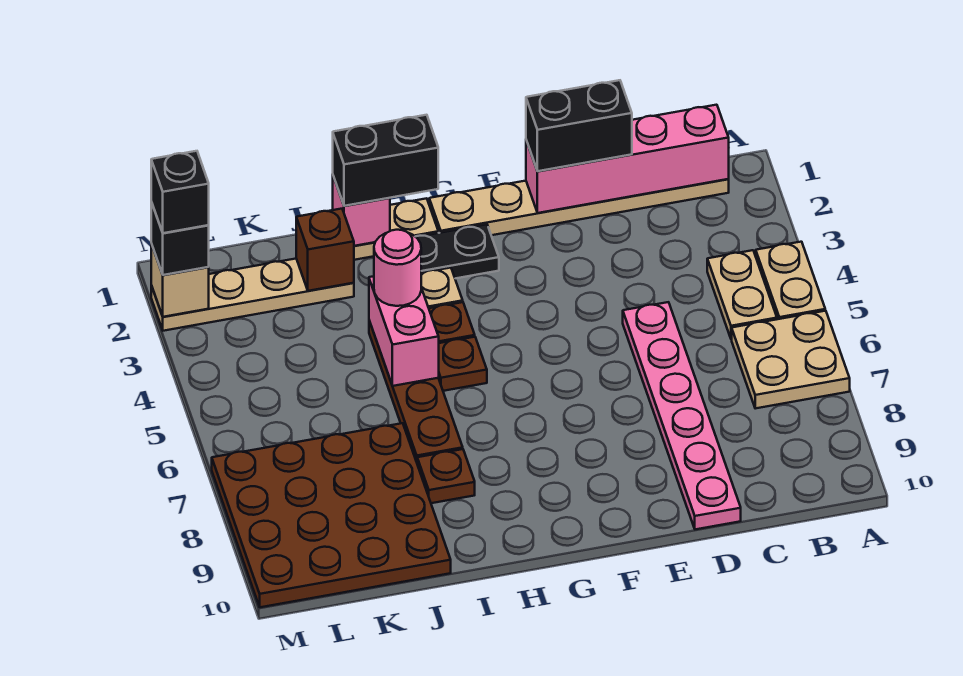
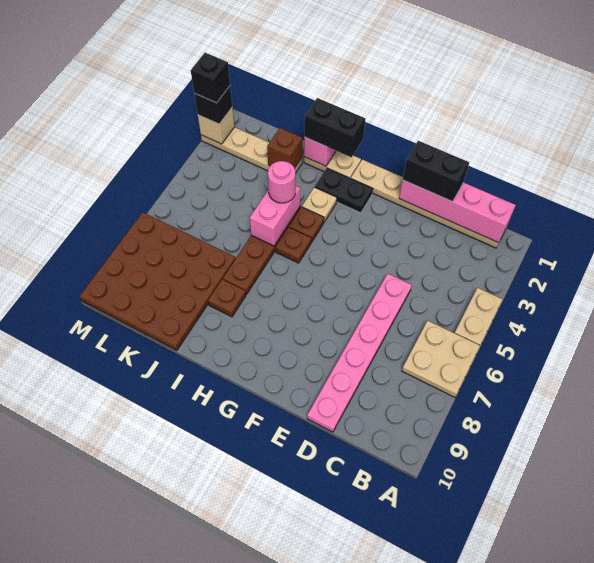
tan plate B4:B5 level 1 -> none

